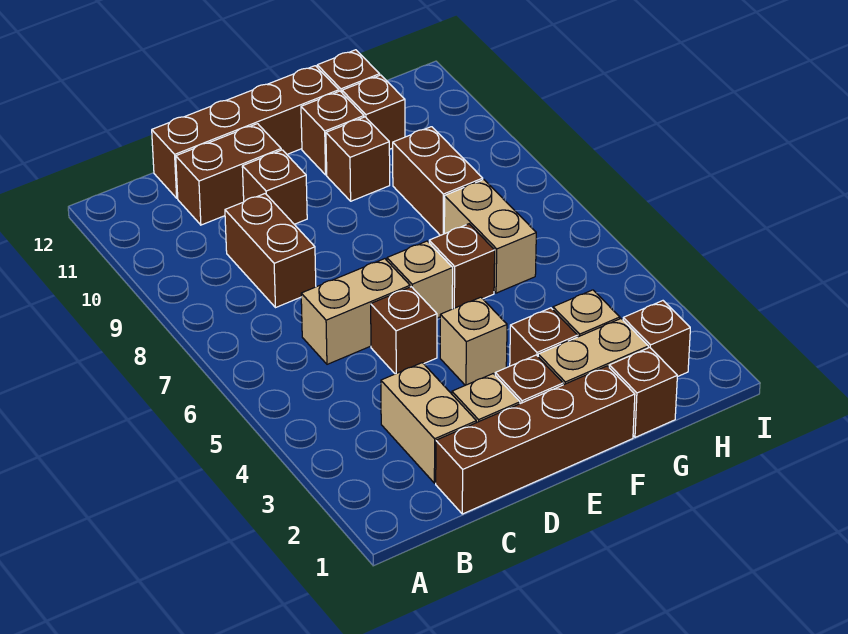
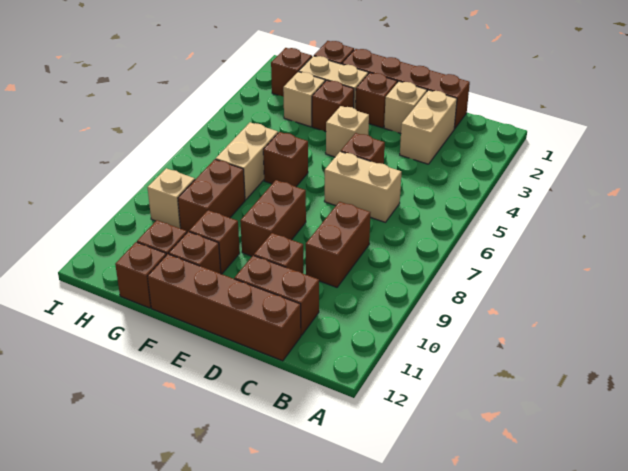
tan brick E6 level 1 -> tan brick H9 level 1
none -> brown brick E8:E9 level 1

